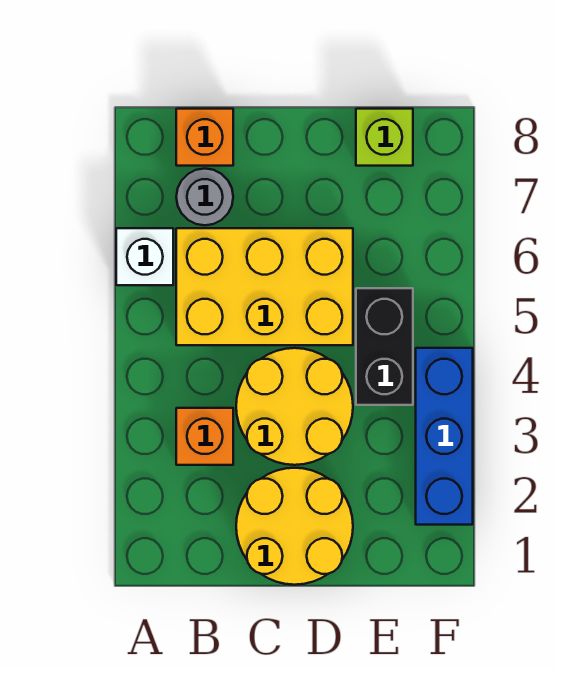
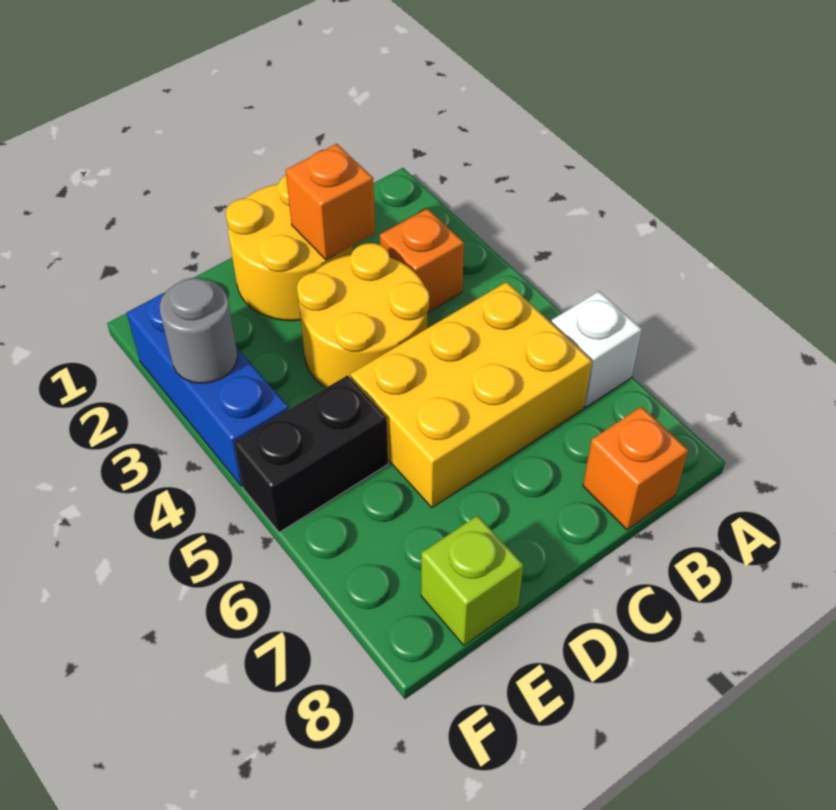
grey round brick B7 level 1 -> grey round brick F3 level 2
none -> orange brick C2 level 2
black brick E4:E5 level 1 -> black brick E5:F5 level 1

